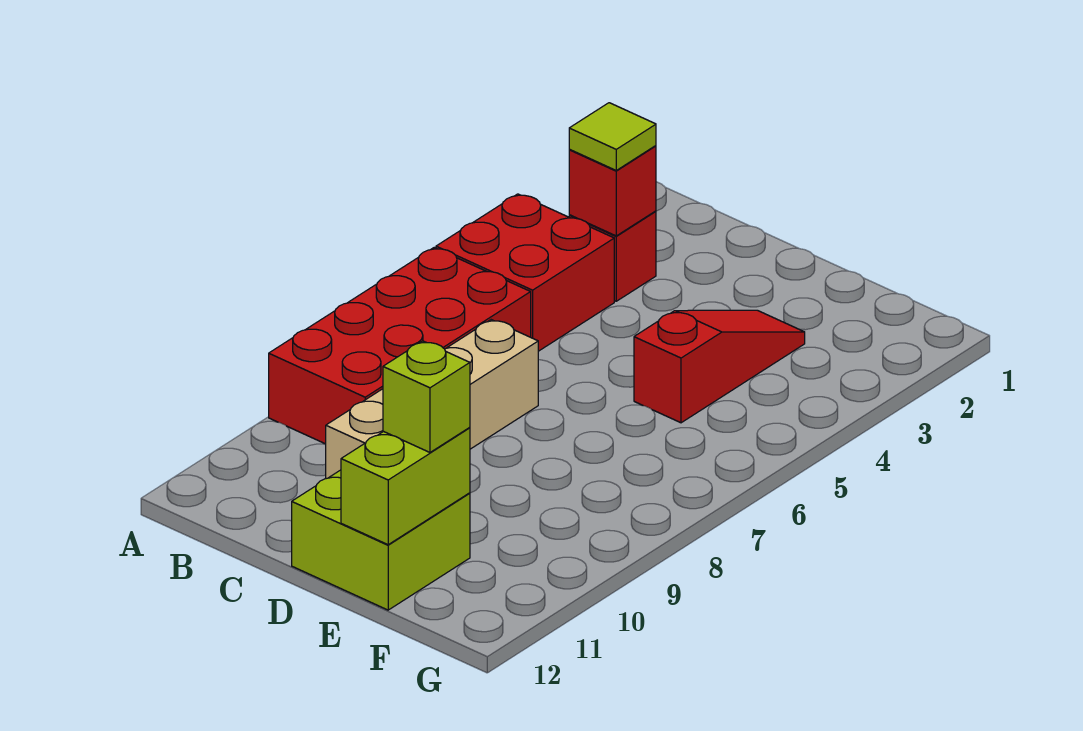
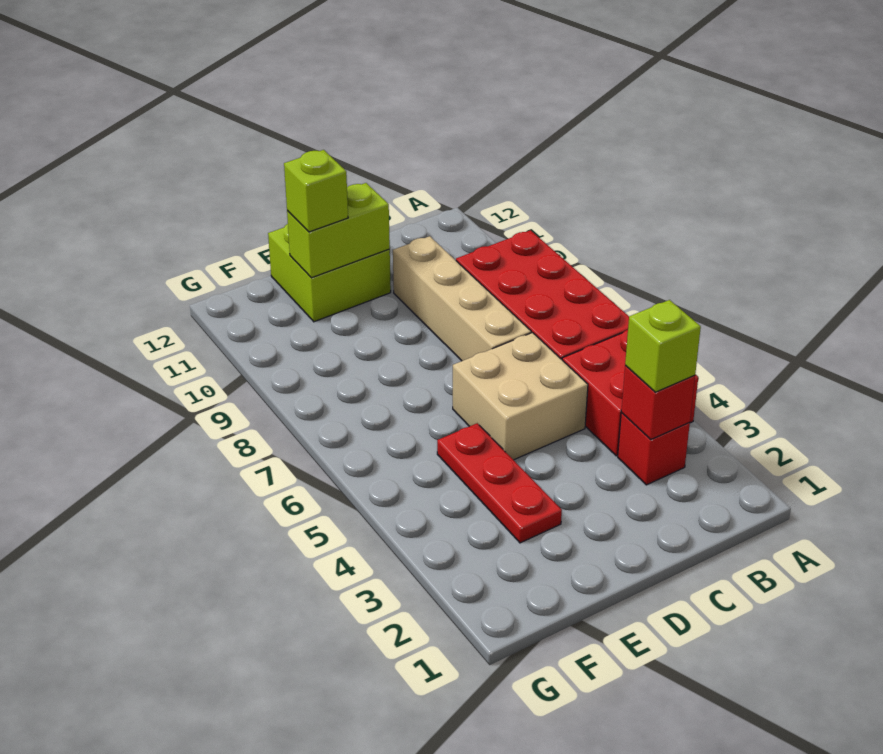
lime tile B3 level 3 -> lime brick B3 level 3
none -> tan brick C5:D6 level 1
red slope E3:E5 level 1 top 5 -> red plate E3:E5 level 1
lime brick E11:E12 level 2 -> lime brick D11:E11 level 2

